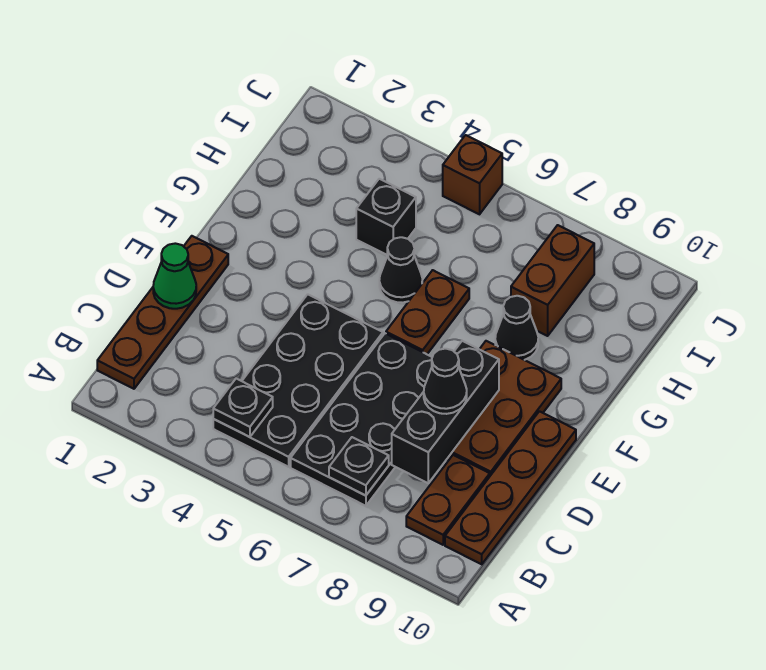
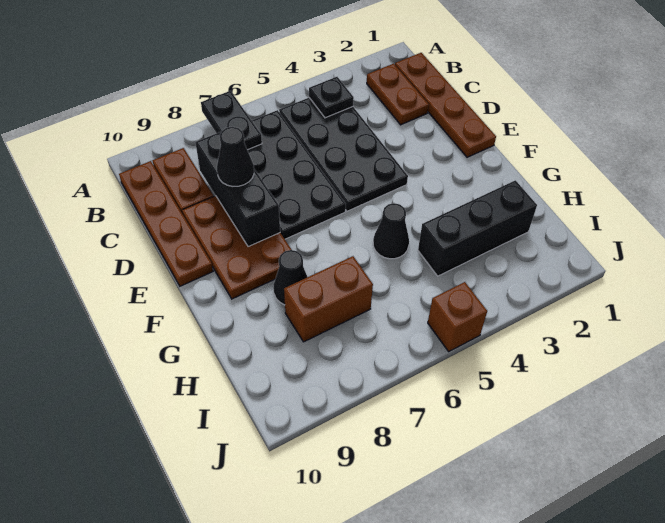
black plate B7 level 2 -> black plate A7:B7 level 2
green cone D1 level 2 -> none
brown plate F6:G6 level 1 -> brown plate B2:C2 level 1
black brick H4 level 1 -> black brick H2:H4 level 1
brown brick H8:I8 level 1 -> brown brick H7:H8 level 1

